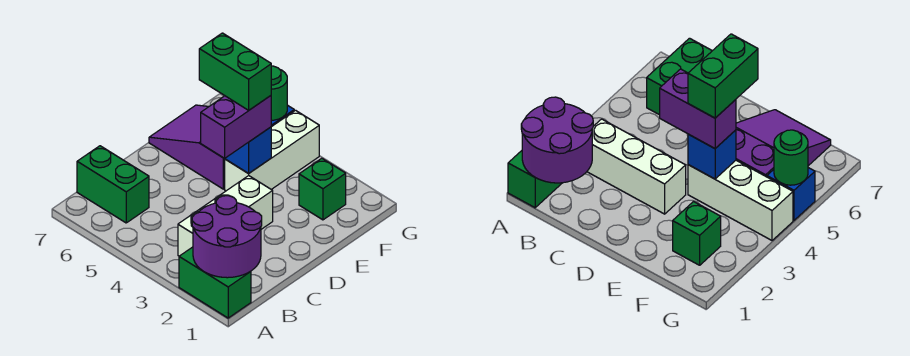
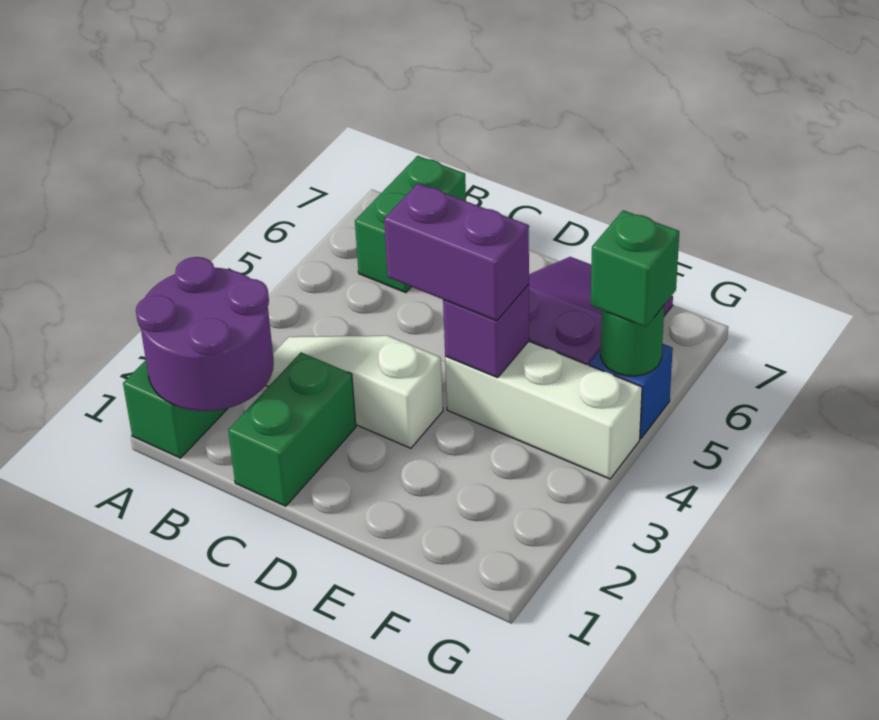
white brick B3:D3 level 1 -> white slope B3:D3 level 1 top D
blue brick E4 level 2 -> purple brick E4 level 2
green brick E4:E5 level 4 -> green brick C1:C2 level 1
green brick F2 level 1 -> green brick G5 level 3

